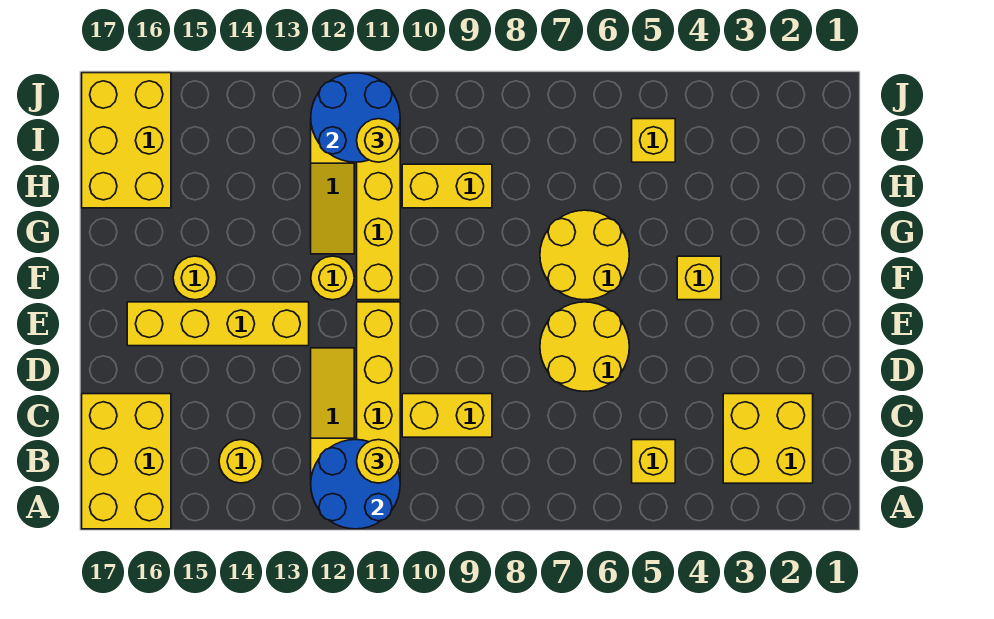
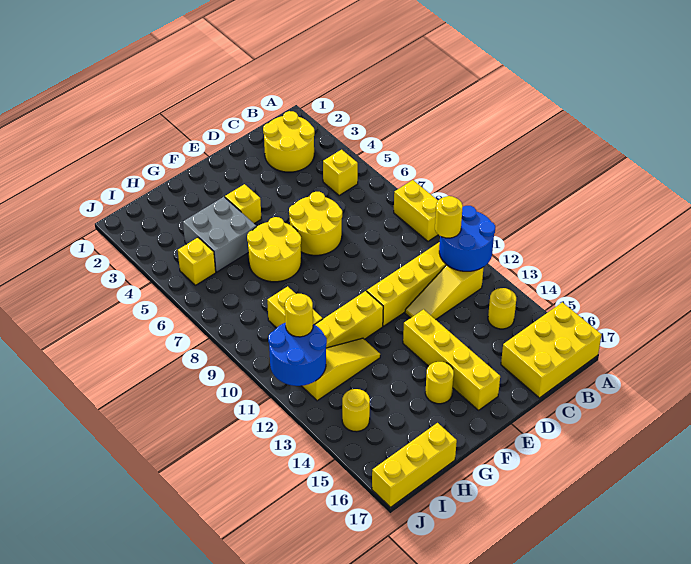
yellow brick B2:C3 level 1 -> yellow round brick B2:C3 level 1
yellow brick C9:C10 level 1 -> yellow brick A8:A9 level 1
yellow round brick F12 level 1 -> yellow round brick I14 level 1
none -> grey brick G4:H5 level 1
yellow brick H16:J17 level 1 -> yellow brick H17:J17 level 1

